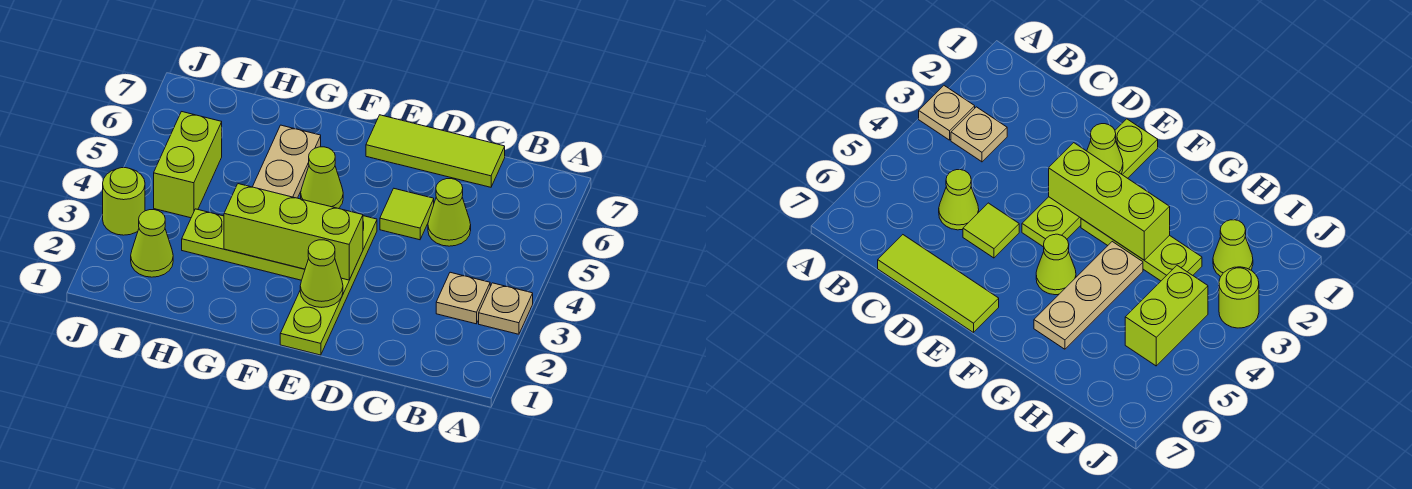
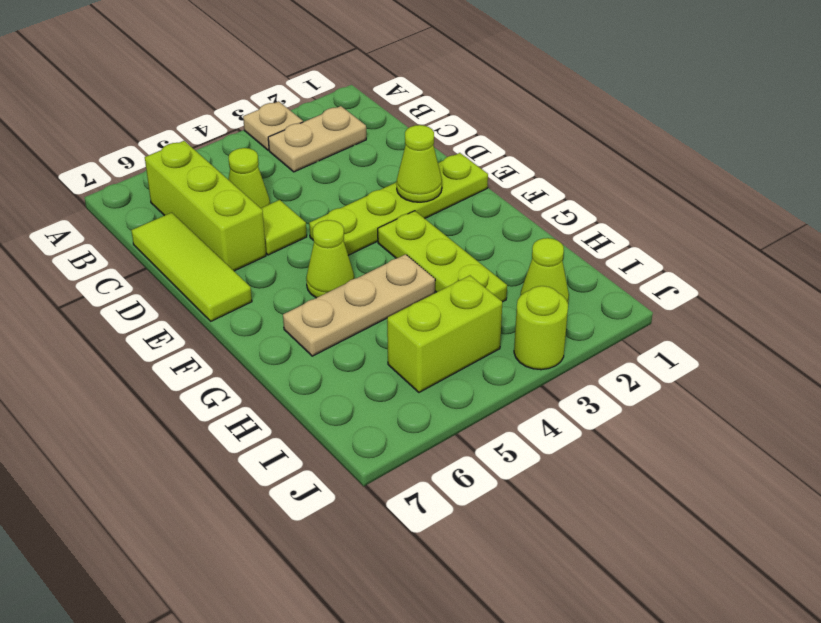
tan plate B3 level 1 -> tan plate B2:B3 level 1
lime brick E3:G3 level 2 -> lime brick B6:D6 level 1

